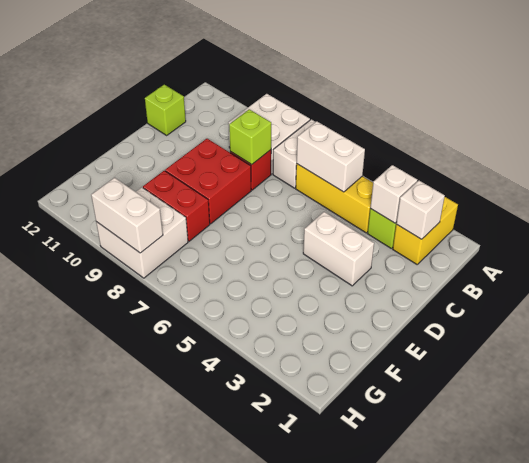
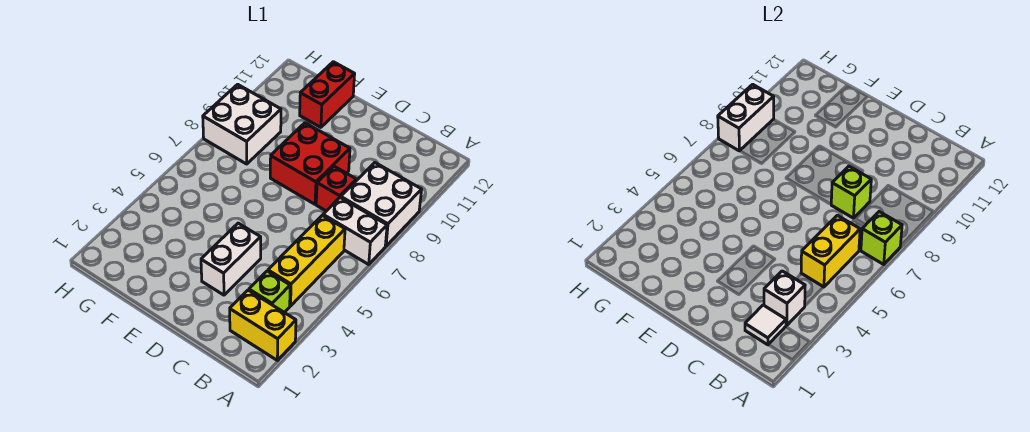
white brick B2 level 2 -> white tile B2 level 2
white brick B5:B6 level 2 -> yellow brick B5:B6 level 2
lime brick C12 level 1 -> lime brick A7 level 2
red brick F8:F9 level 1 -> red brick F11:F12 level 1

